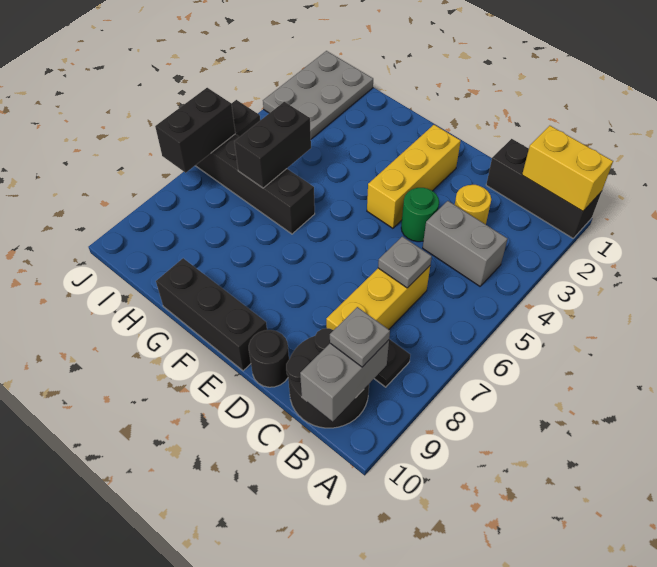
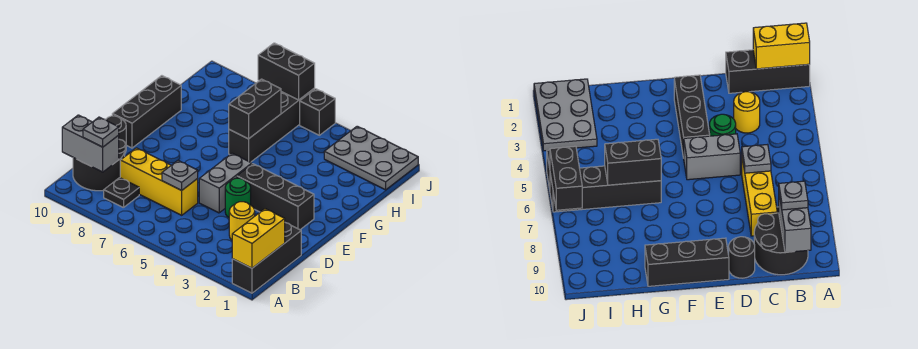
grey brick B4:C4 level 1 -> grey brick D5:E5 level 1
yellow brick E2:E4 level 1 -> black brick E2:E4 level 1
black brick H5:H6 level 2 -> black brick G6:H6 level 2

